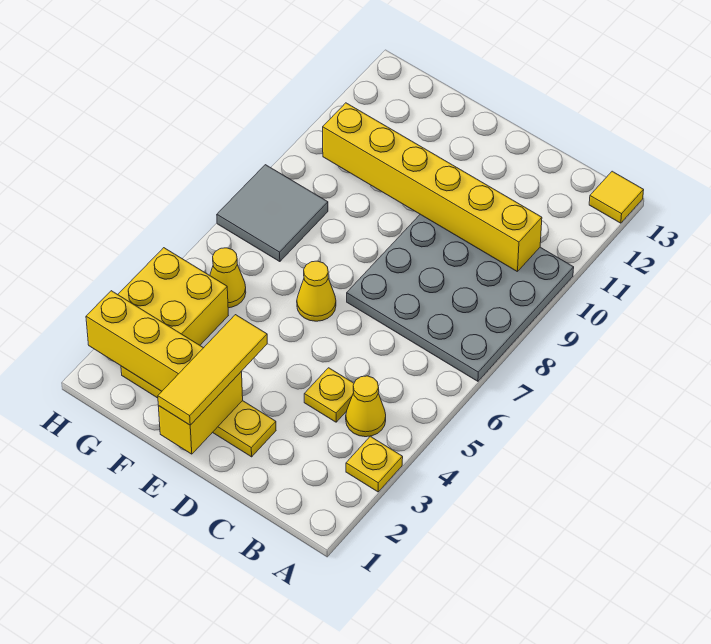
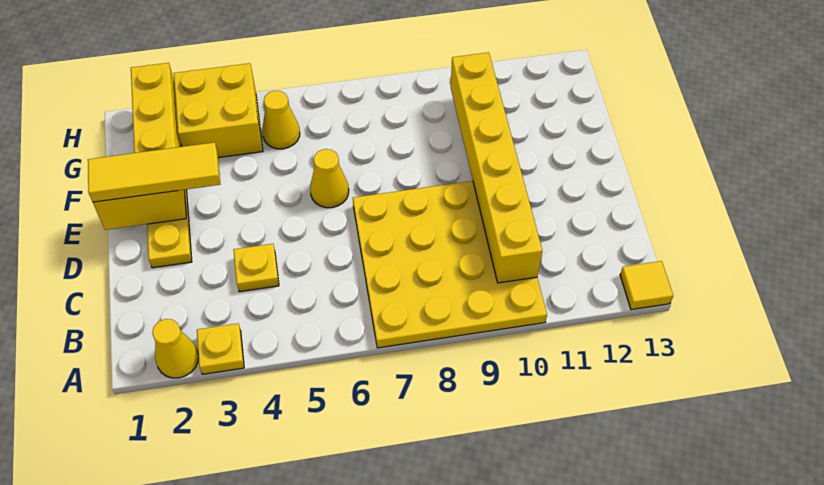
grey plate A7:D10 level 1 -> yellow plate A7:D10 level 1
yellow cone B4 level 1 -> yellow cone A2 level 1
grey tile G7:H8 level 1 -> none

